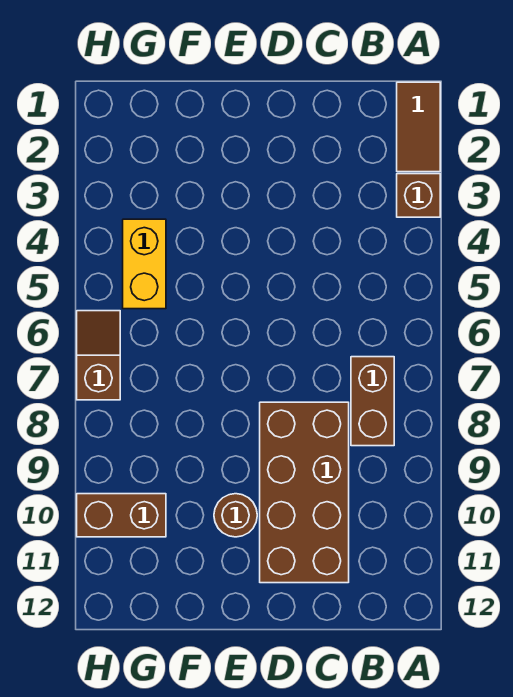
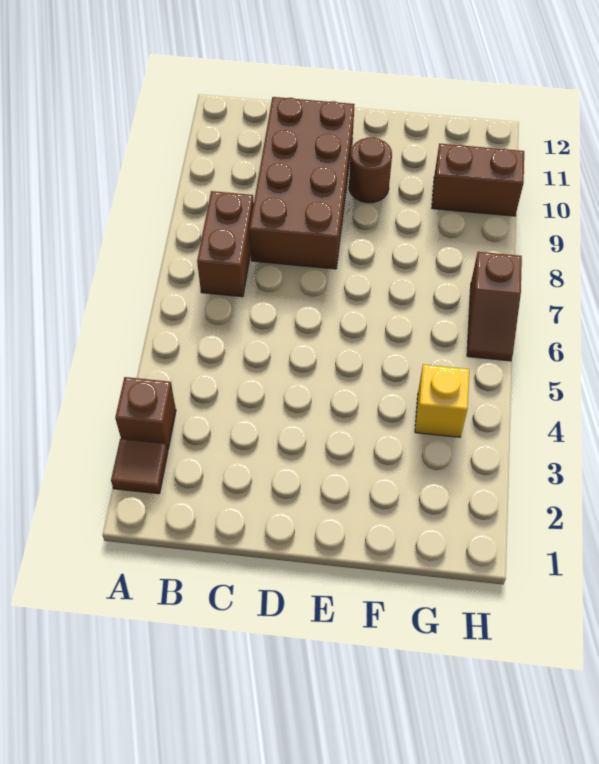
brown tile A1:A2 level 1 -> brown tile A2 level 1
yellow brick G4:G5 level 1 -> yellow brick G4 level 1

